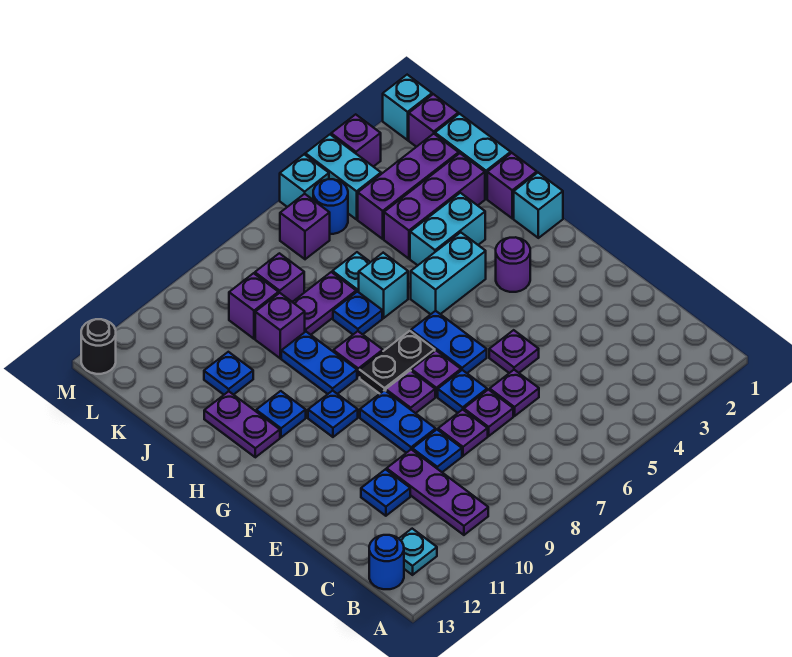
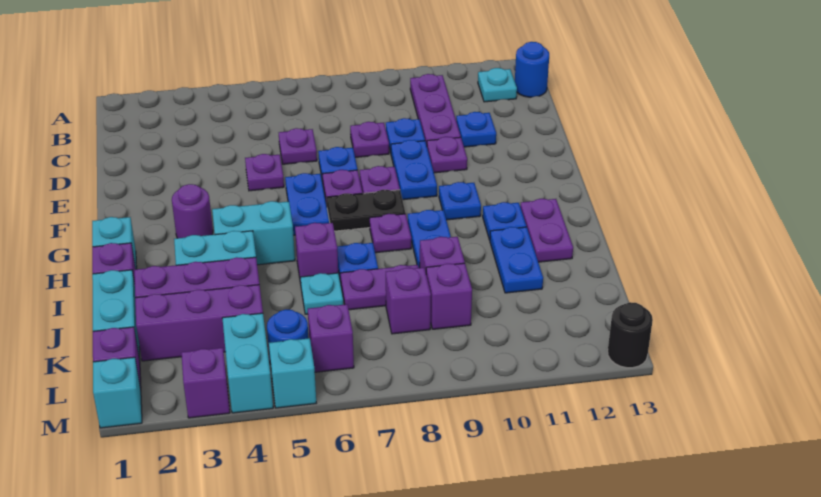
purple plate D7 level 1 -> purple plate E10 level 1
cyan brick I6 level 1 -> purple brick I6 level 1
blue plate J11 level 1 -> blue plate I11:J11 level 1

